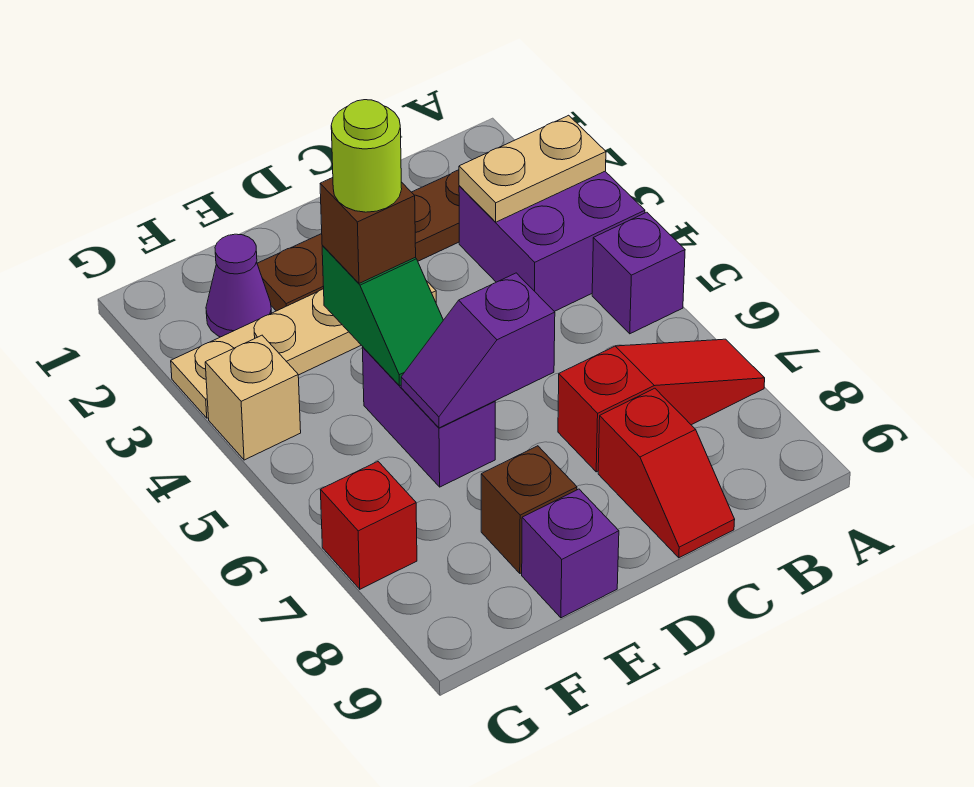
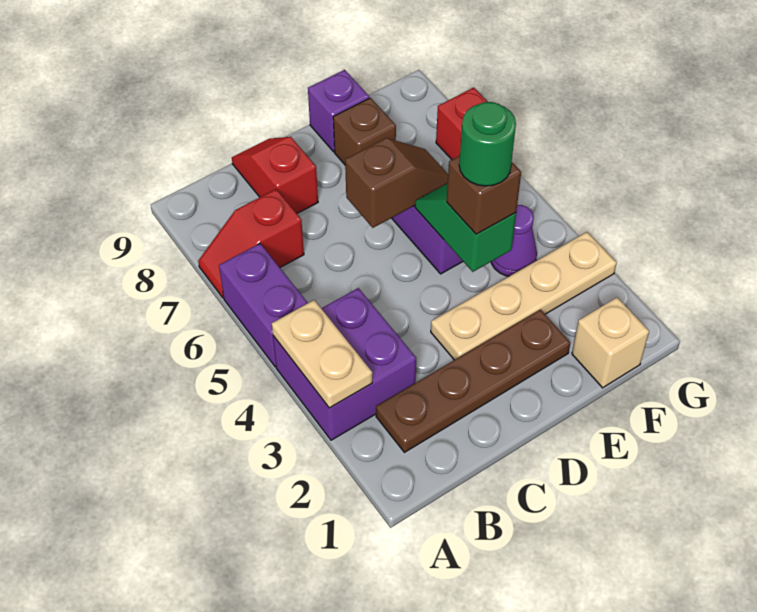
tan plate A3:B3 level 2 -> tan plate A3:A4 level 2
purple brick A5 level 1 -> purple brick A5:A6 level 1
red slope A7:C7 level 1 top C -> red slope A7:B7 level 1 top B
purple slope D6:E6 level 2 top D -> brown slope D6:E6 level 2 top D
lime round brick E4 level 4 -> green round brick E4 level 4
purple cone F2 level 1 -> purple cone F4 level 1
tan brick G4 level 1 -> tan brick F1 level 1

